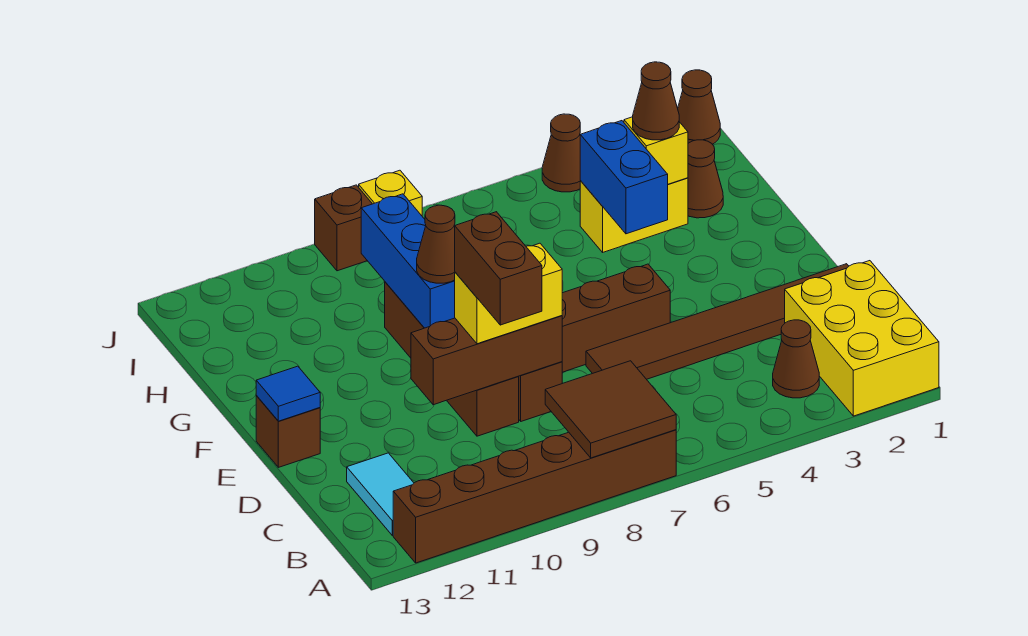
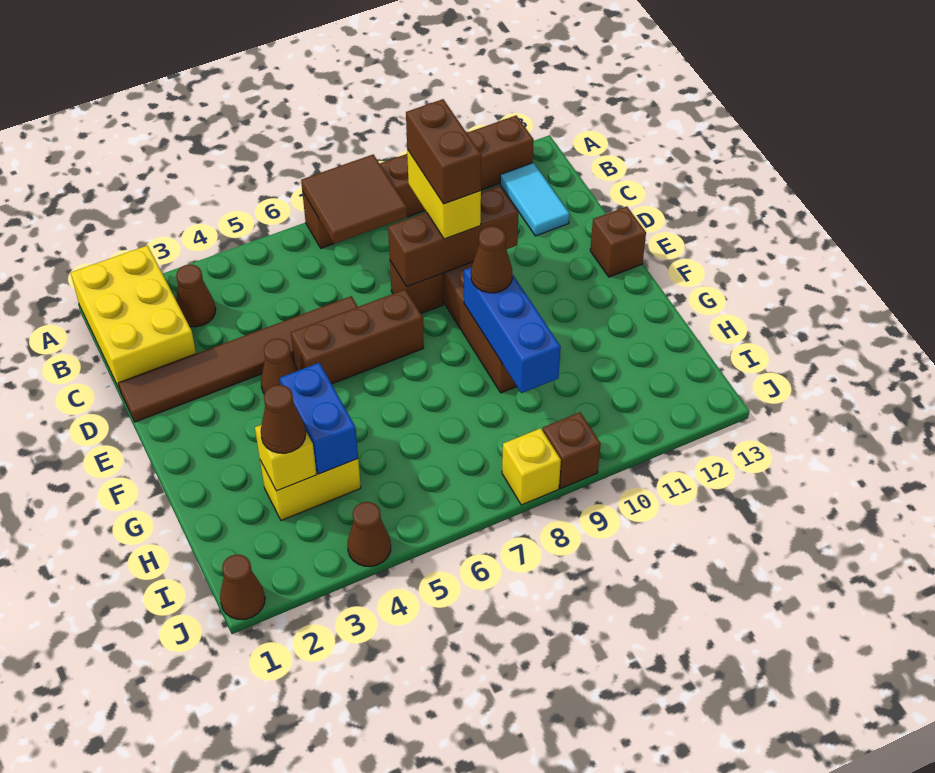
yellow brick D8:D9 level 3 -> yellow brick C9:D9 level 3
blue tile E13 level 2 -> none
brown cone H2 level 1 -> brown cone E4 level 1

